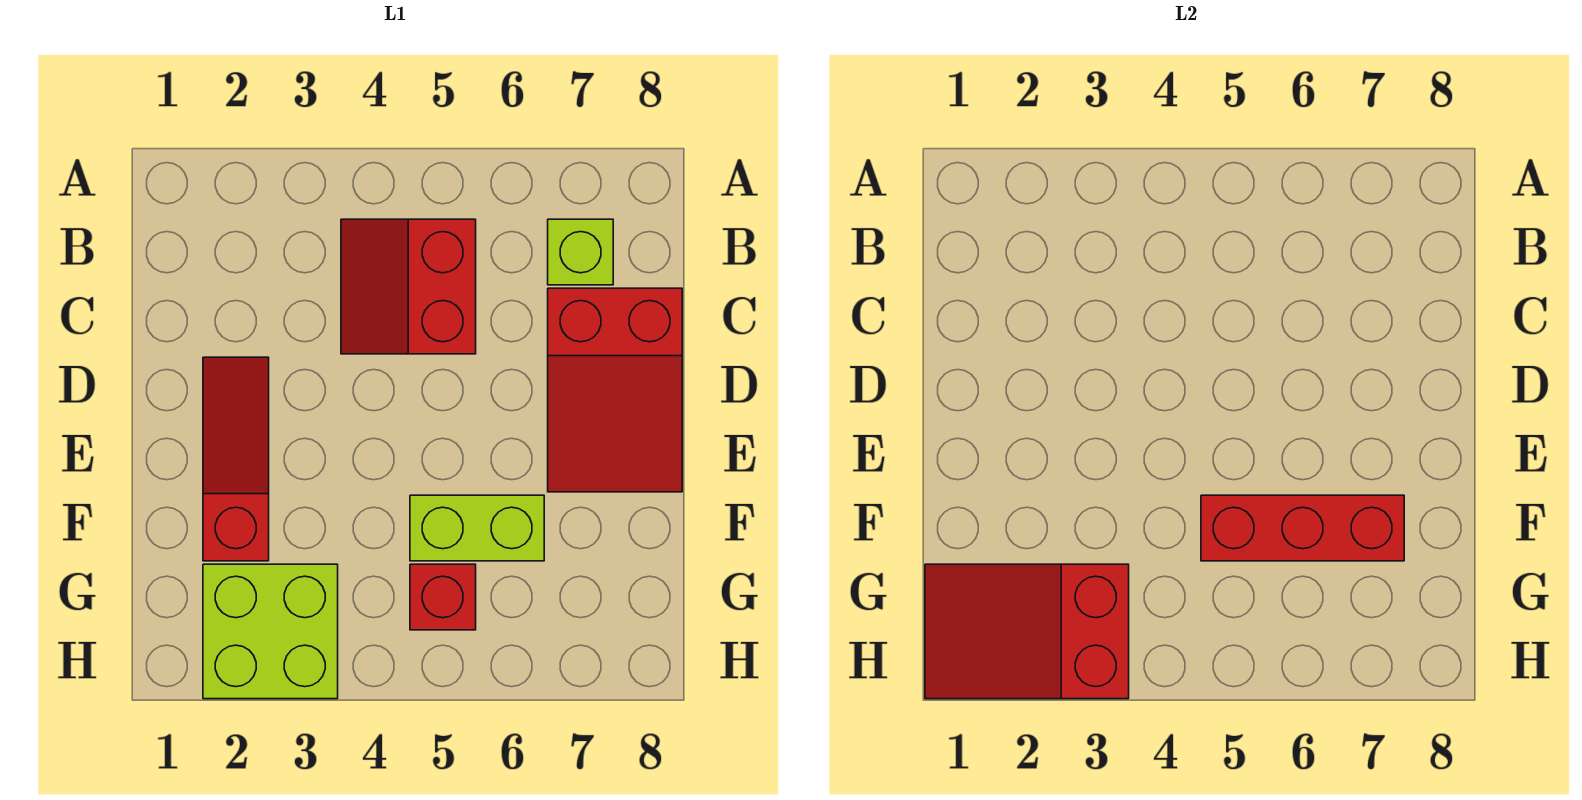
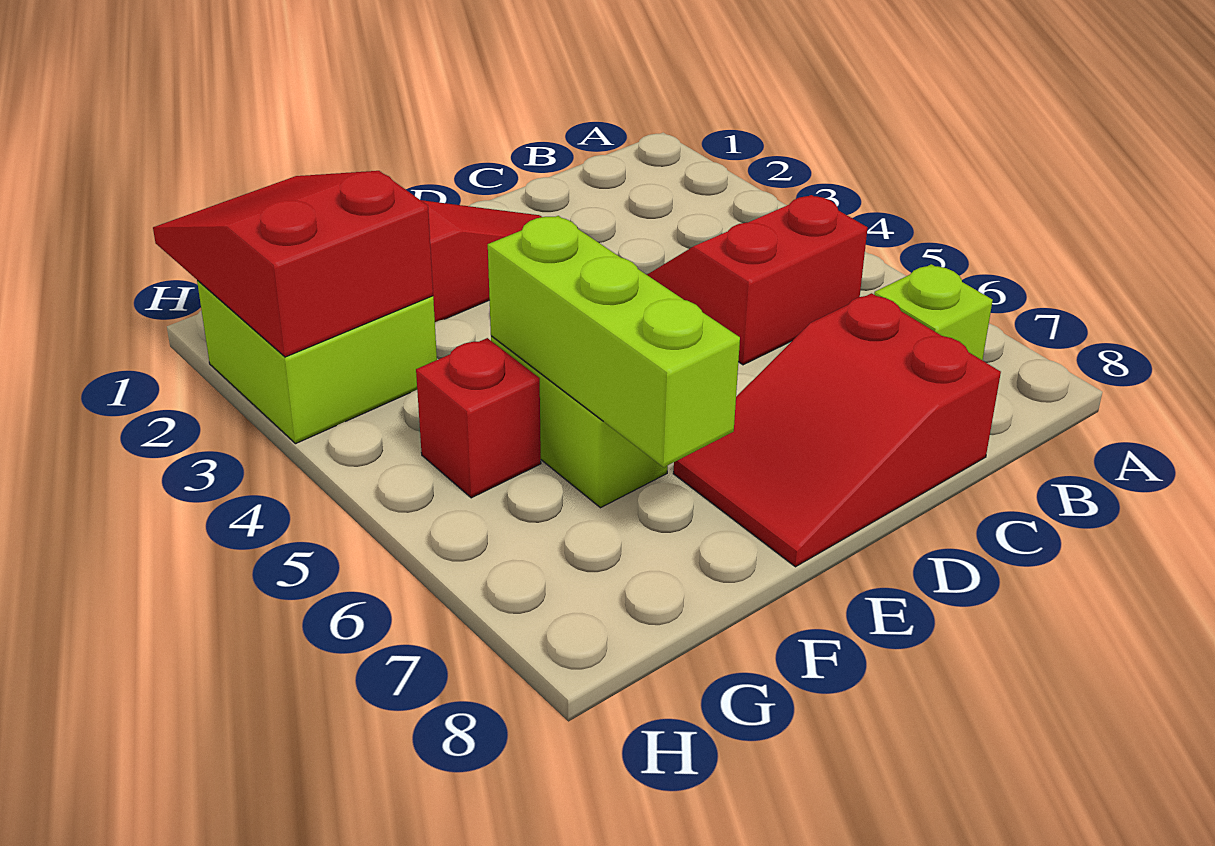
red brick F5:F7 level 2 -> lime brick F5:F7 level 2

